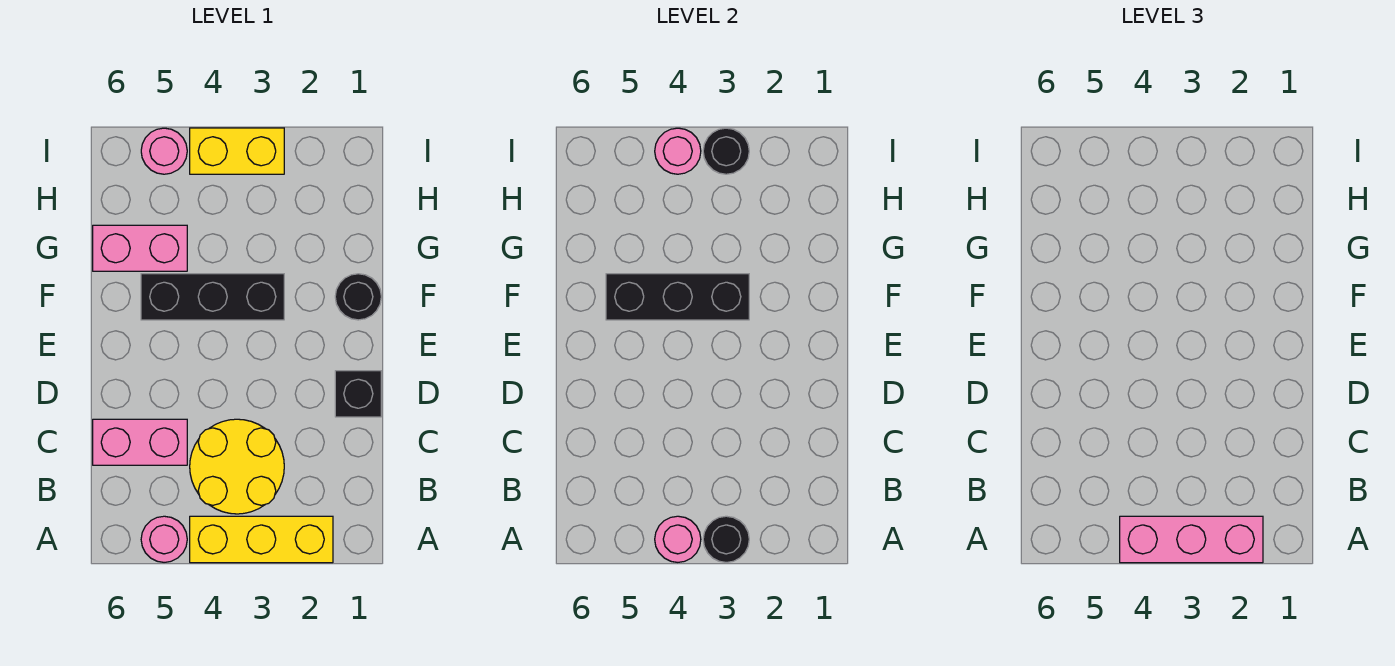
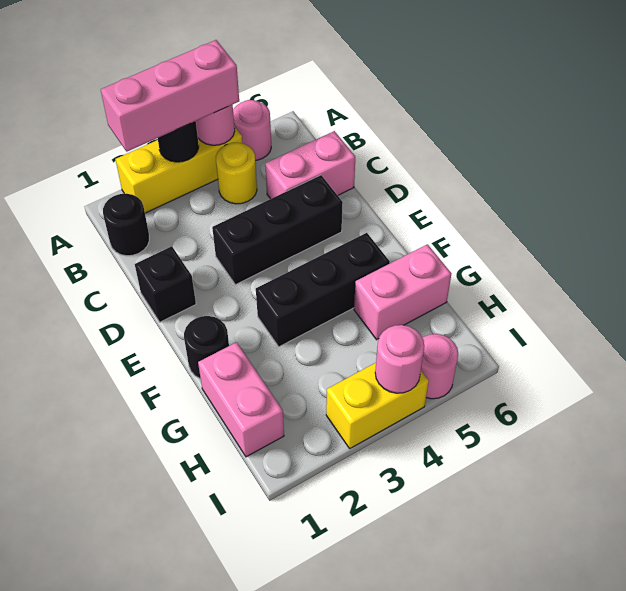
yellow round brick B3:C4 level 1 -> yellow round brick B4 level 1
black brick F3:F5 level 2 -> black brick D3:D5 level 1
none -> pink brick G1:H1 level 1
black round brick I3 level 2 -> black round brick B1 level 1

